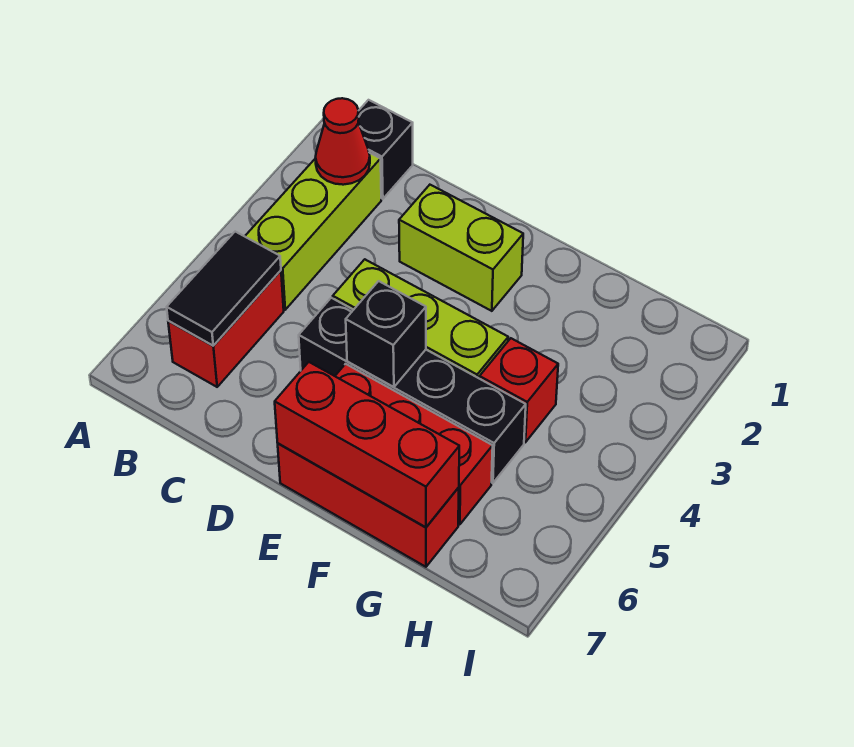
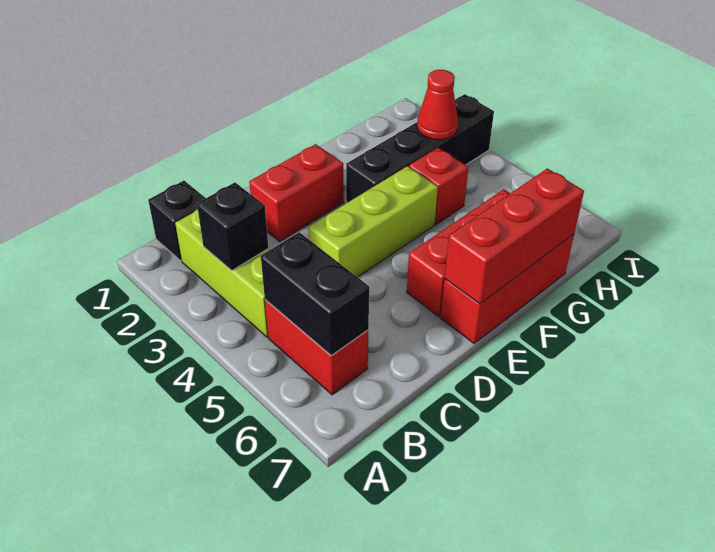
red cone B2 level 2 -> red cone H3 level 2
black tile B5:B6 level 2 -> black brick B5:B6 level 2
lime brick D2:E2 level 1 -> red brick D2:E2 level 1
black brick D5:G5 level 1 -> black brick F3:I3 level 1
black brick E5 level 2 -> black brick B3 level 2

